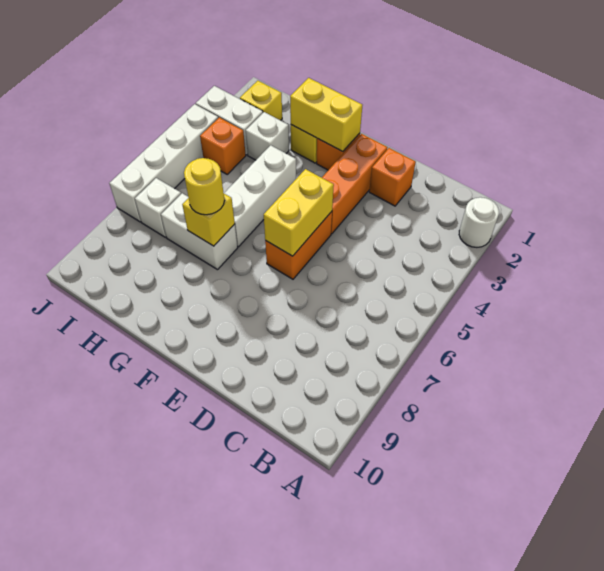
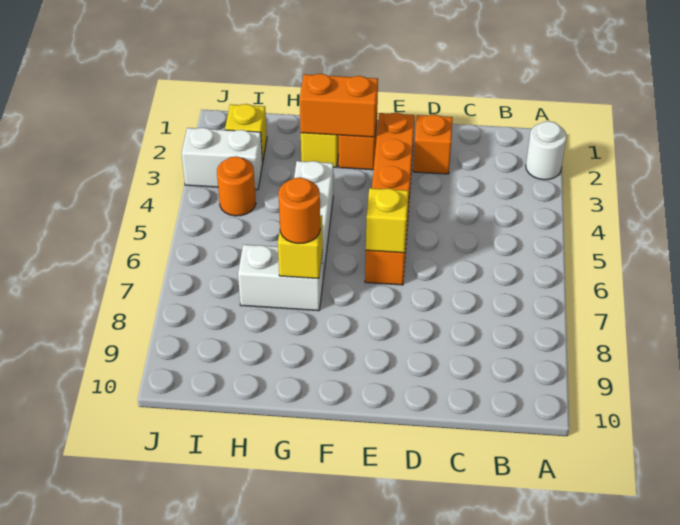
yellow brick E5:E6 level 2 -> yellow brick E6 level 2
yellow brick F2:G2 level 2 -> orange brick F2:G2 level 2
yellow round brick G7 level 3 -> orange round brick G7 level 3
white brick H3 level 1 -> none
orange brick I4 level 1 -> orange round brick I4 level 1
white brick I7 level 1 -> none
white brick J4:J7 level 1 -> none

